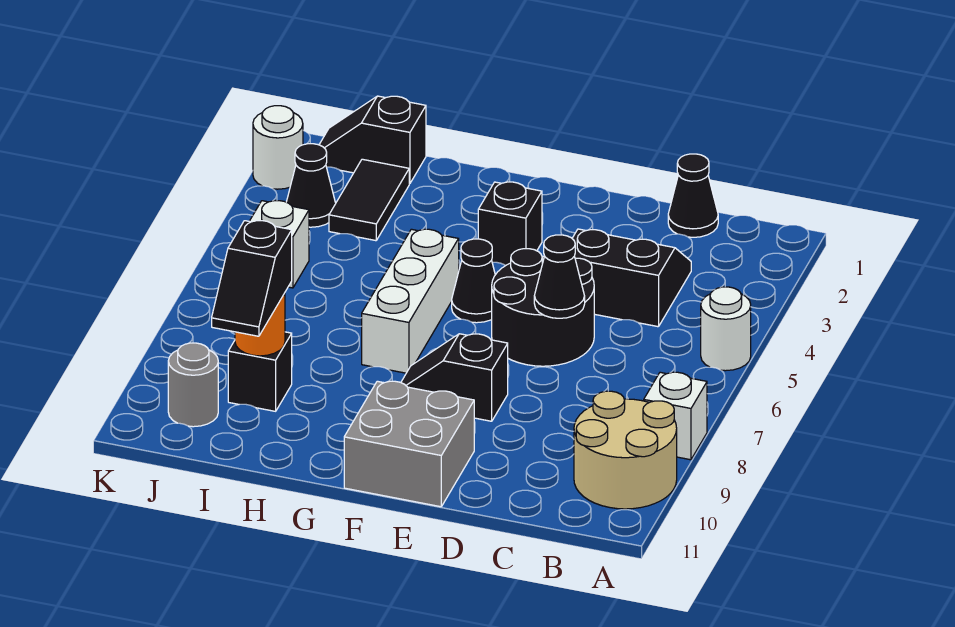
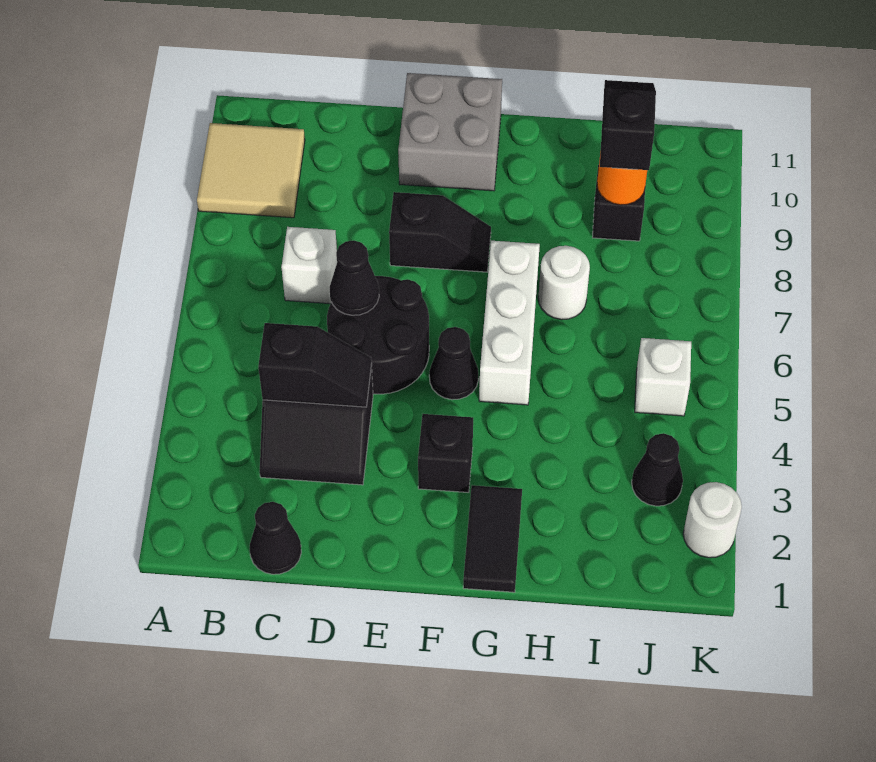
white round brick A5 level 1 -> white round brick H7 level 1
white brick A8 level 1 -> white brick C7 level 1
tan round brick A9:B10 level 1 -> tan tile A9:B10 level 1
black slope I1:J1 level 1 top I -> black slope C4:D4 level 2 top C
black tile I2:I3 level 1 -> black tile G1:G2 level 1
grey round brick J10 level 1 -> none

